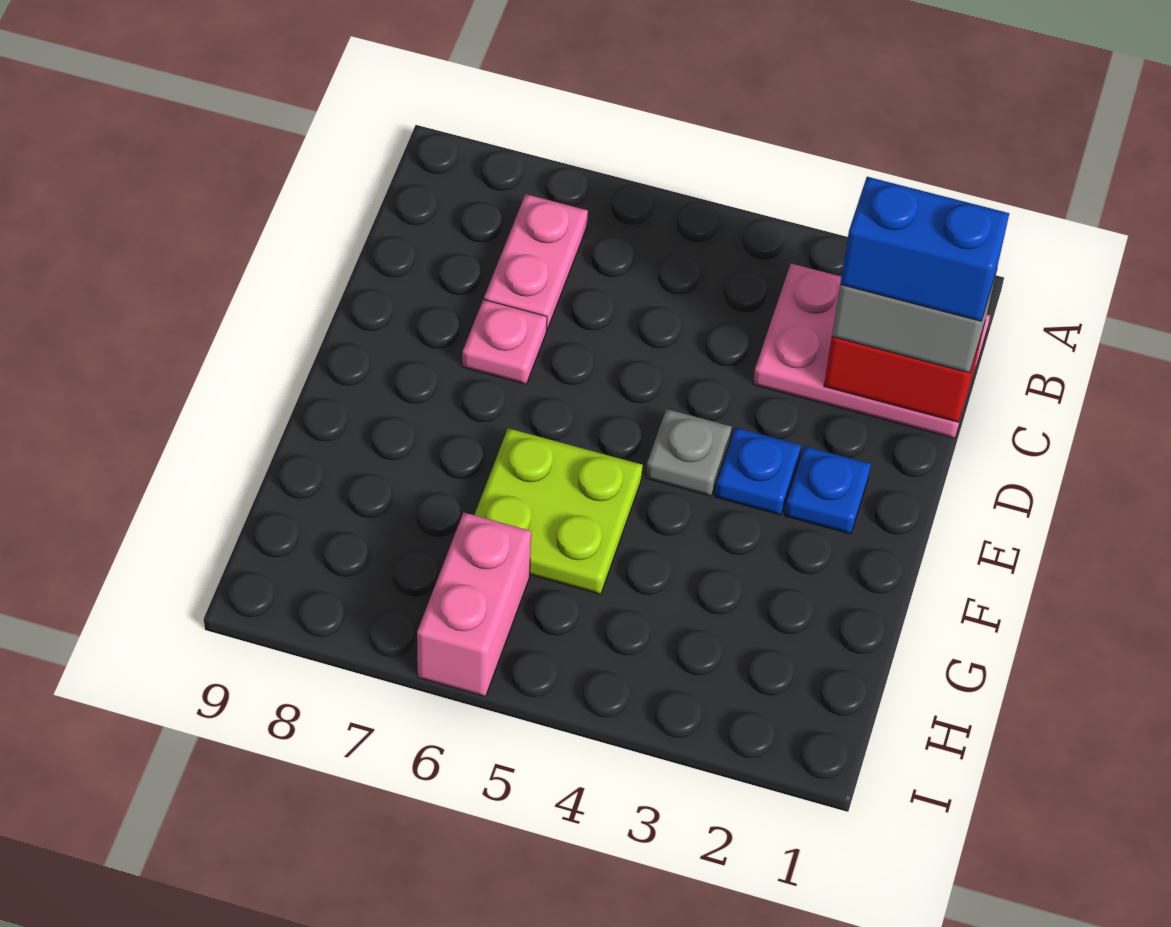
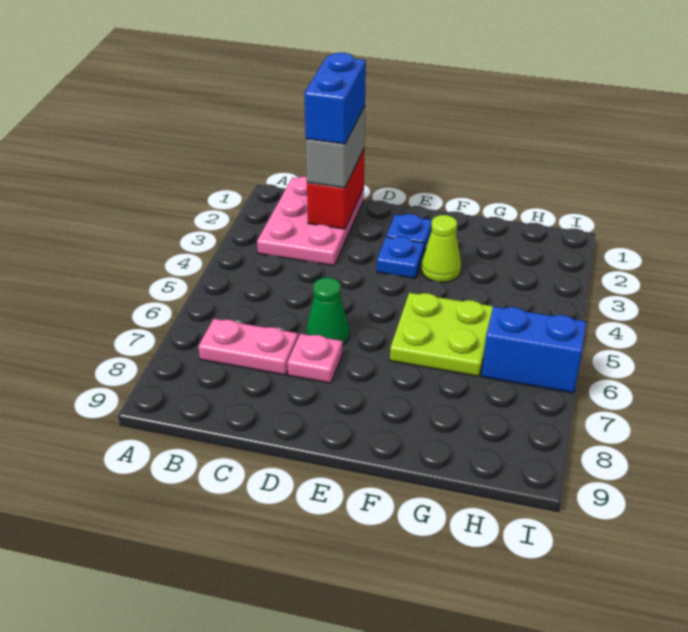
none -> green cone D6 level 1
grey plate E4 level 1 -> none
none -> lime cone F3 level 1
pink brick H6:I6 level 1 -> blue brick H6:I6 level 1

